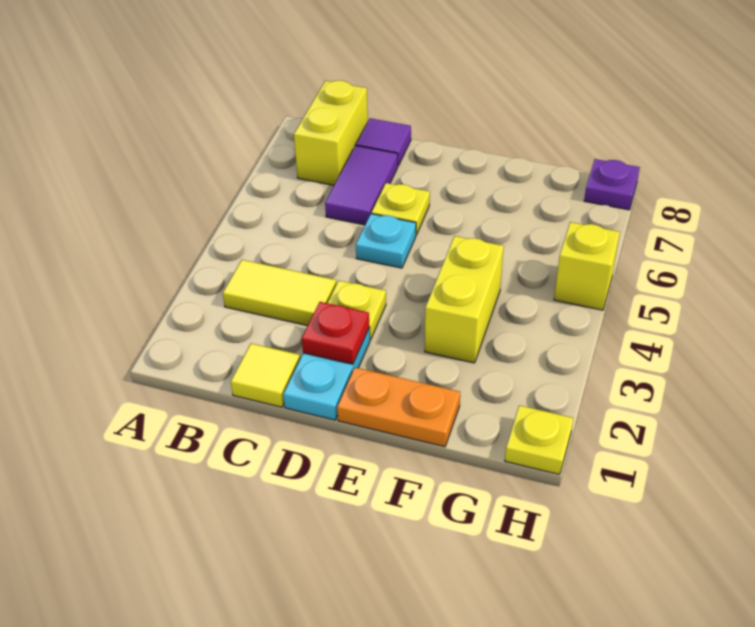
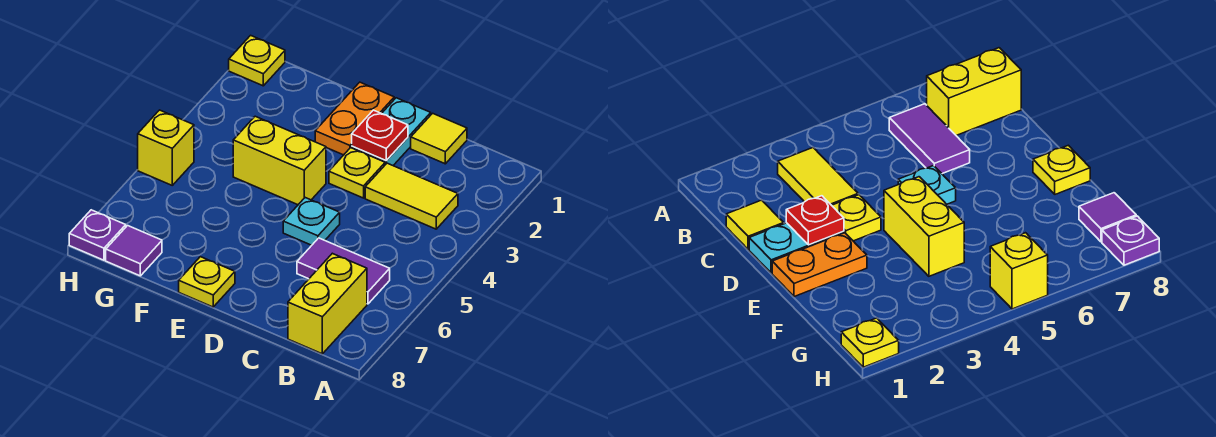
purple tile C6:C7 level 1 -> purple tile B6:C6 level 1
purple tile C8 level 1 -> purple tile G8 level 1
yellow plate D6 level 1 -> yellow plate E8 level 1
orange plate E1:F1 level 1 -> orange plate E1:E2 level 1
yellow brick F3:F4 level 1 -> yellow brick E4:F4 level 1

